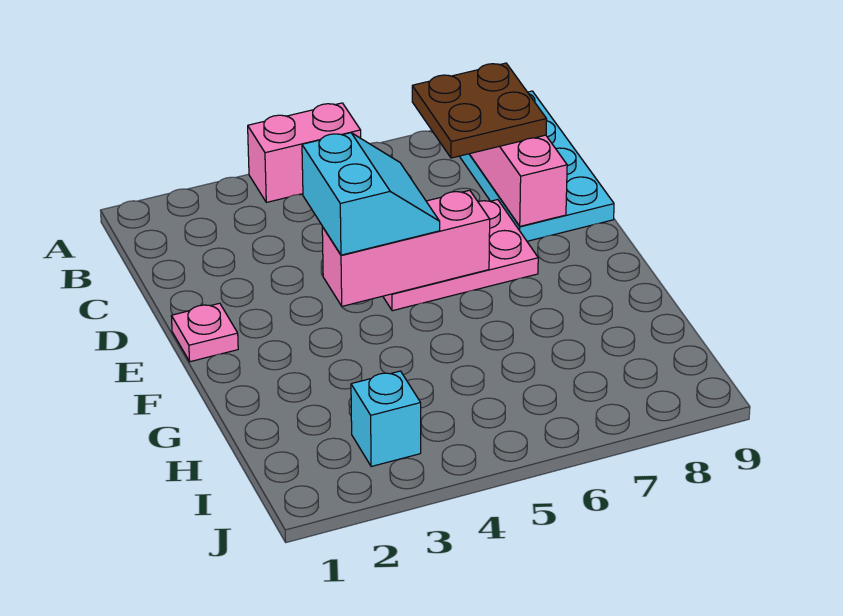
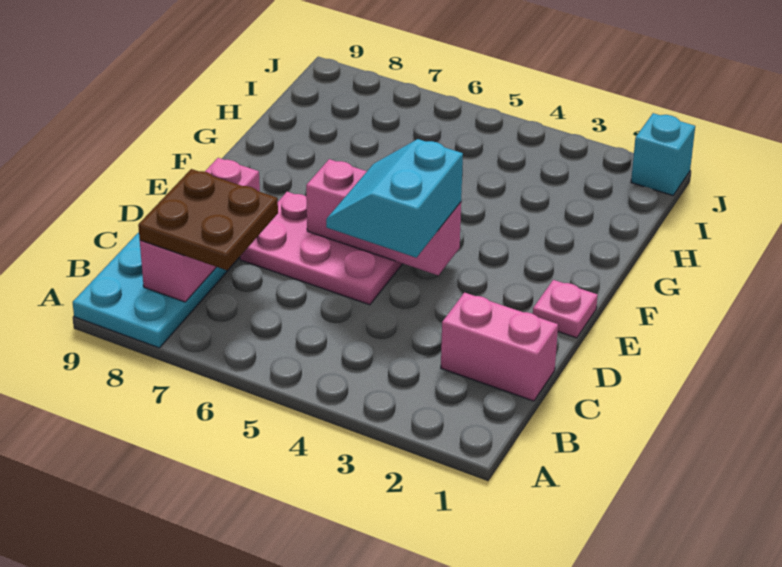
pink brick A4:A5 level 1 -> pink brick C1:C2 level 1
cyan brick I3 level 1 -> cyan brick J1 level 1

